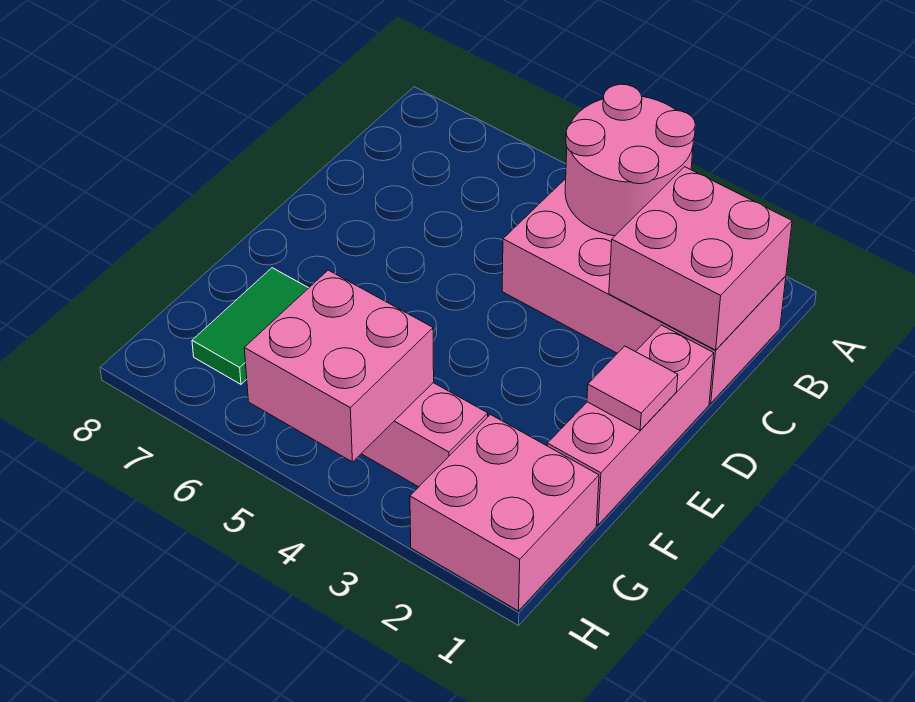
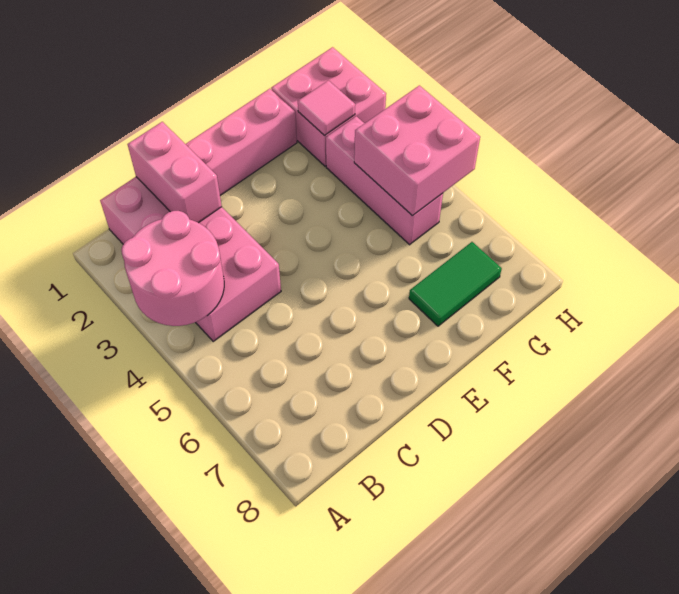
pink brick B1:C2 level 2 -> pink brick C1:C2 level 2
pink tile E1 level 2 -> pink tile G2 level 2

